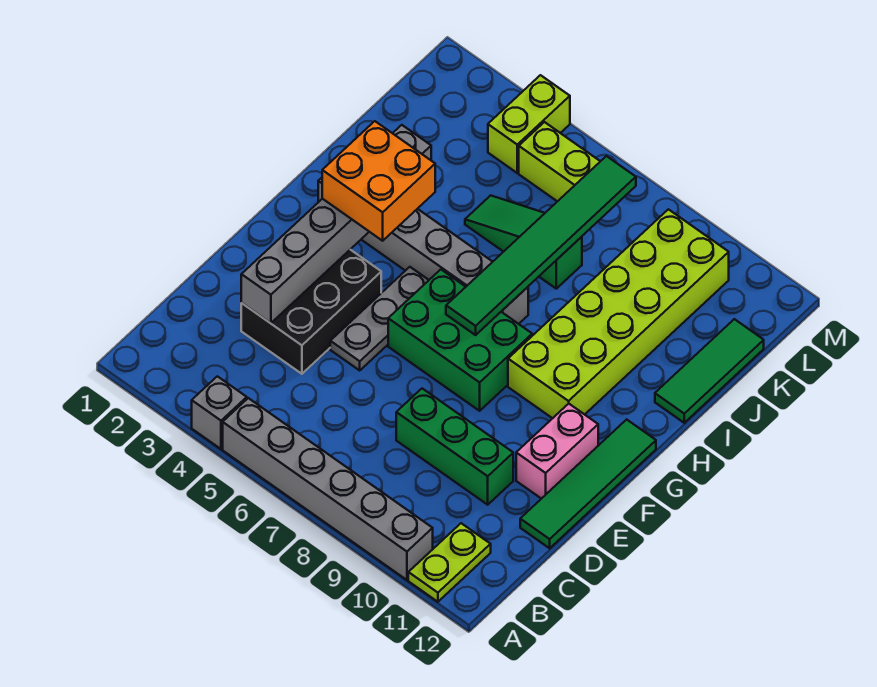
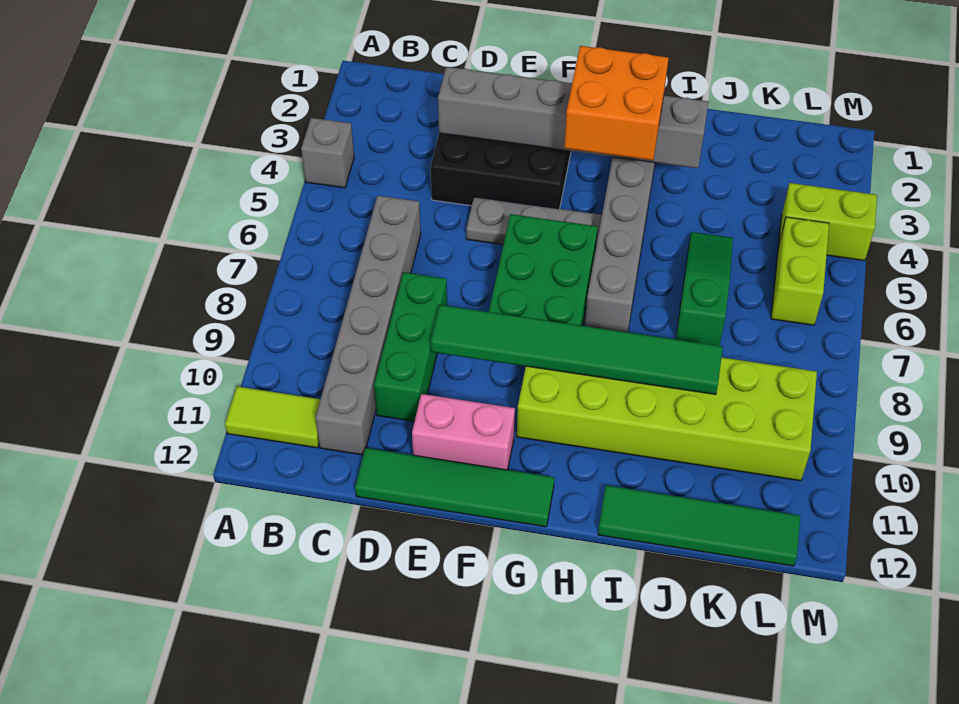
grey brick A5:A10 level 1 -> grey brick C6:C11 level 1
lime plate A11:B11 level 1 -> lime tile A11:B11 level 1
green tile G7:L7 level 2 -> green tile E9:J9 level 2
green tile I12:K12 level 1 -> green tile I12:L12 level 1

